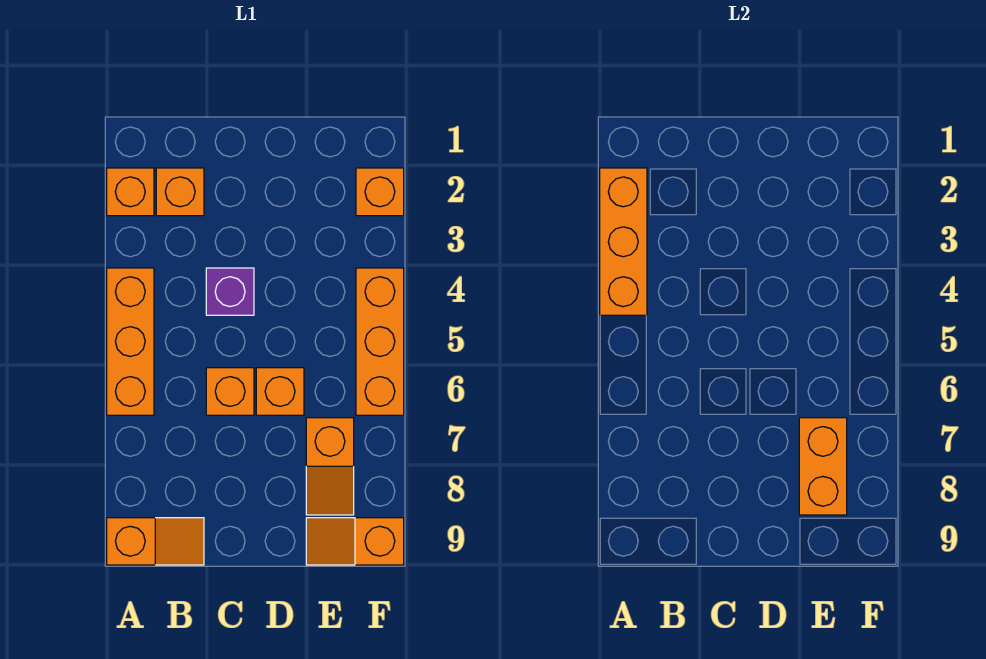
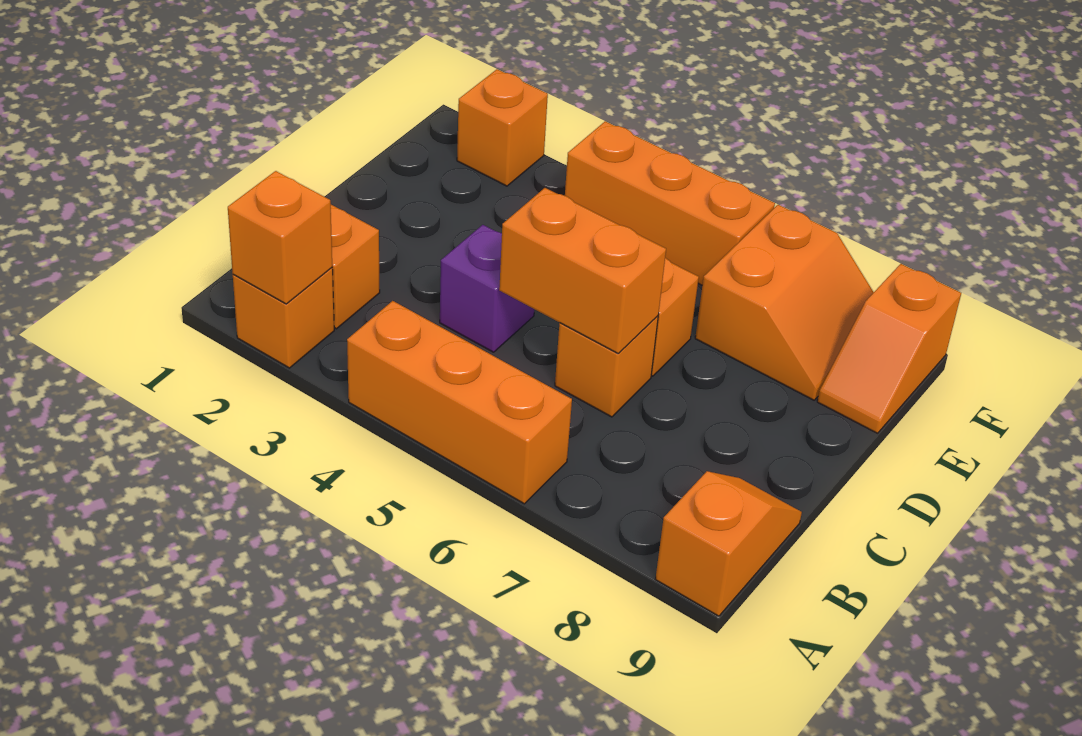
orange brick A2:A4 level 2 -> orange brick A2 level 2
orange slope E7:E8 level 1 top 7 -> orange slope E7:F8 level 1 top 7
orange brick E7:E8 level 2 -> orange brick C5:C6 level 2

